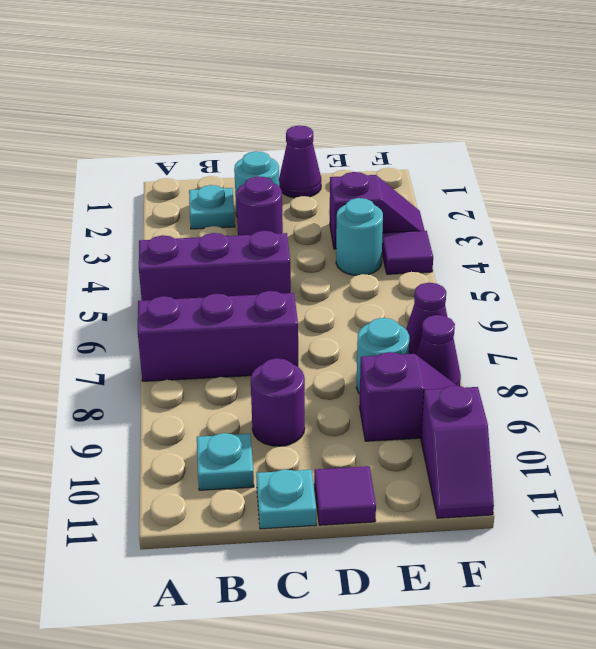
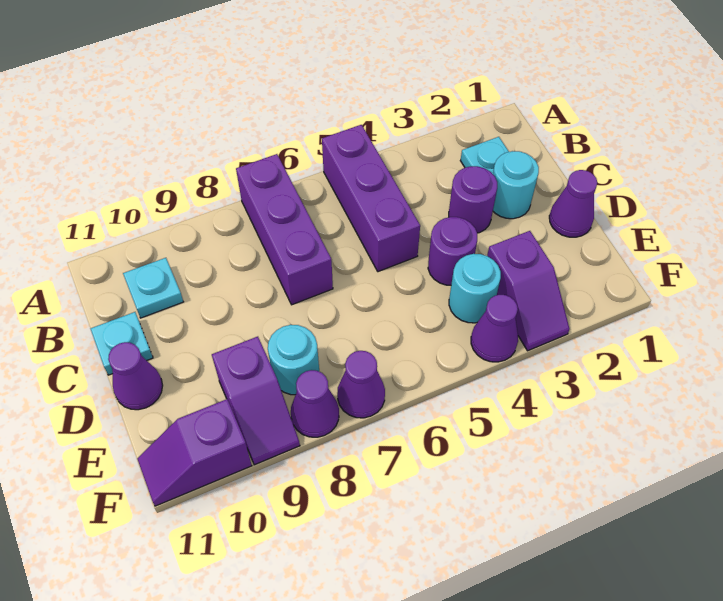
purple round brick C9 level 1 -> purple round brick D4 level 1
purple tile D11 level 1 -> purple cone D11 level 1
purple tile F4 level 1 -> purple cone F4 level 1

